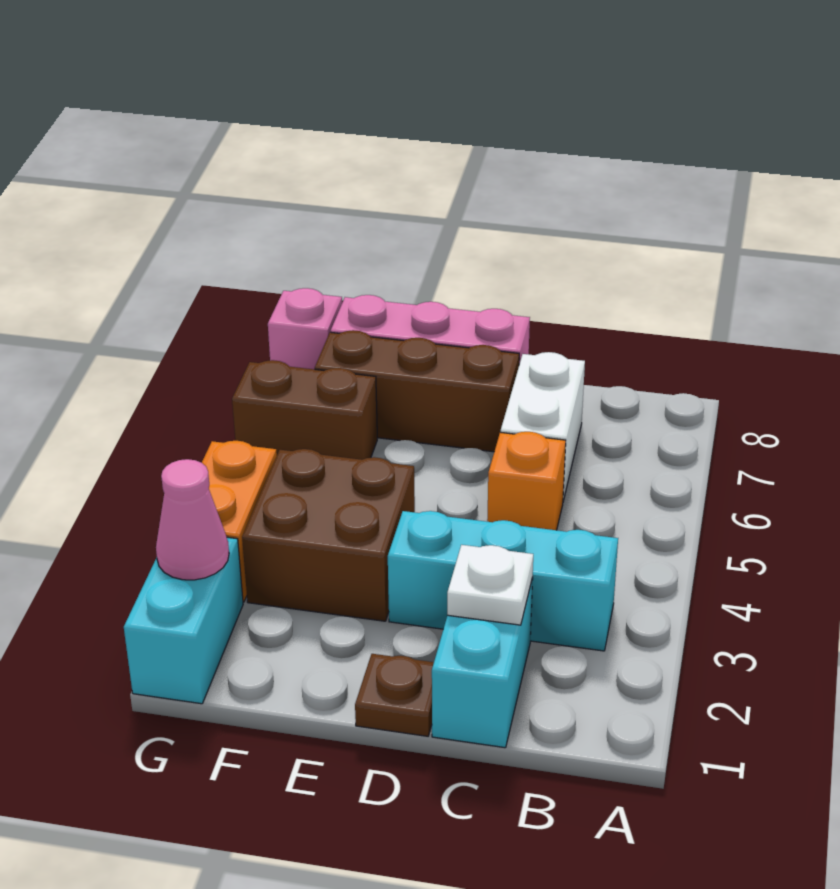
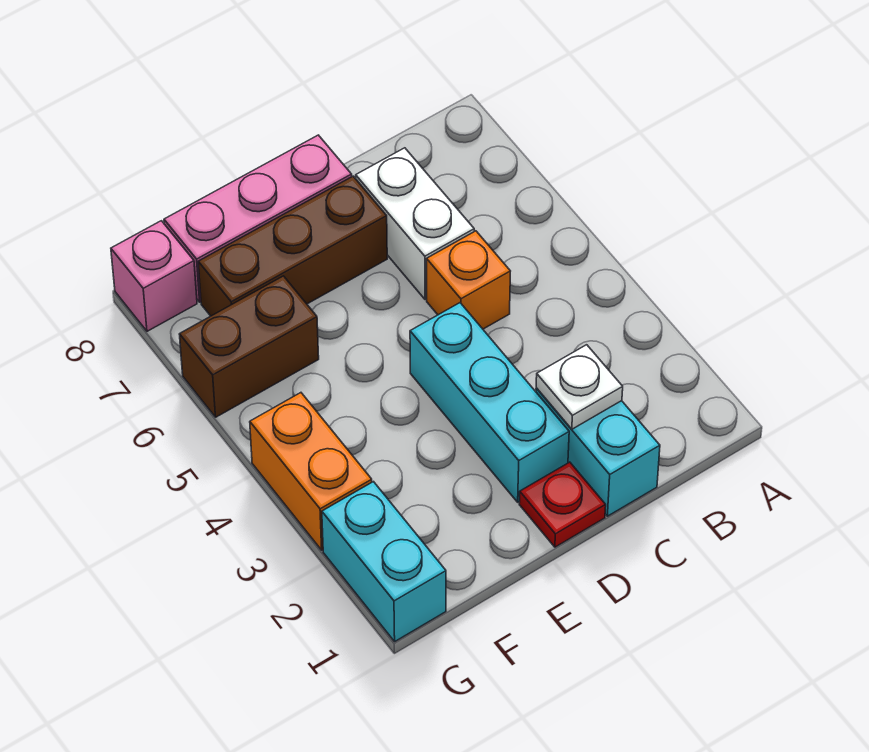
cyan brick B3:D3 level 1 -> cyan brick D2:D4 level 1
brown plate D1 level 1 -> red plate D1 level 1
brown brick E3:F4 level 1 -> none
pink cone G2 level 2 -> none

